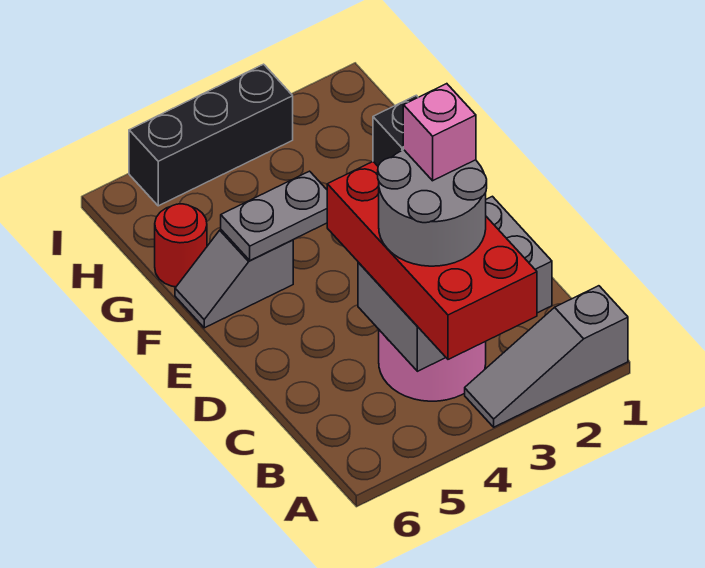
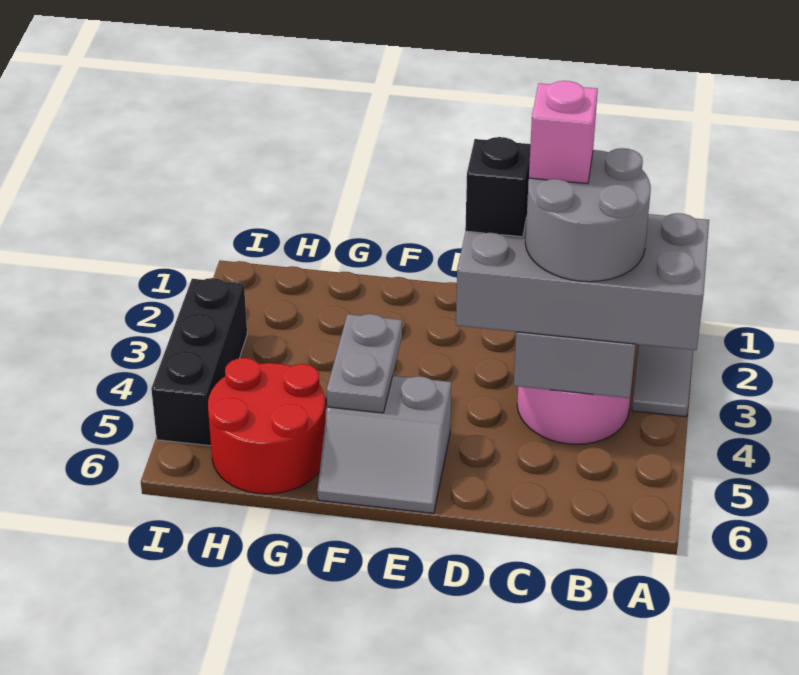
red brick A3:D4 level 3 -> grey brick A3:D4 level 3
grey slope F5:F6 level 1 top 5 -> grey slope E5:F6 level 1 top 5
red round brick G6 level 1 -> red round brick G5:H6 level 1

